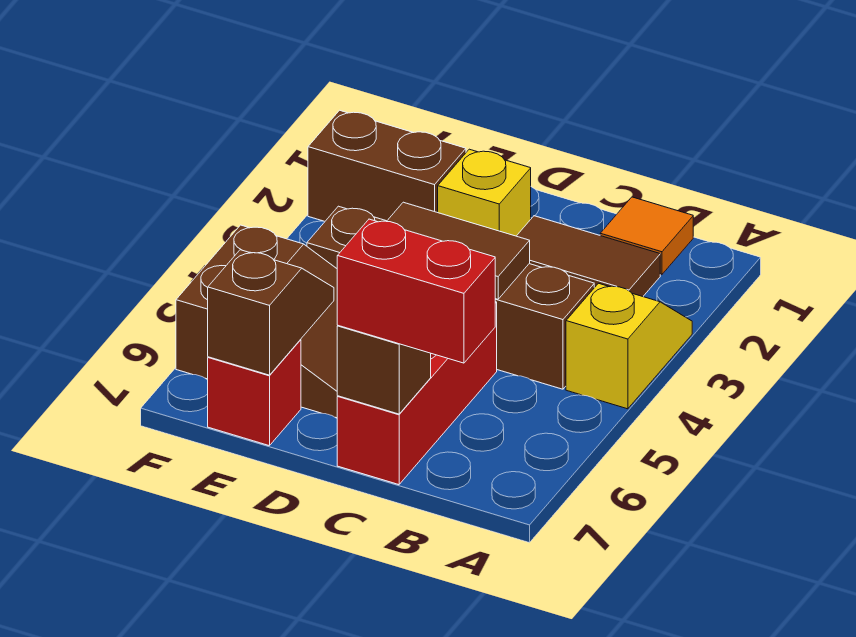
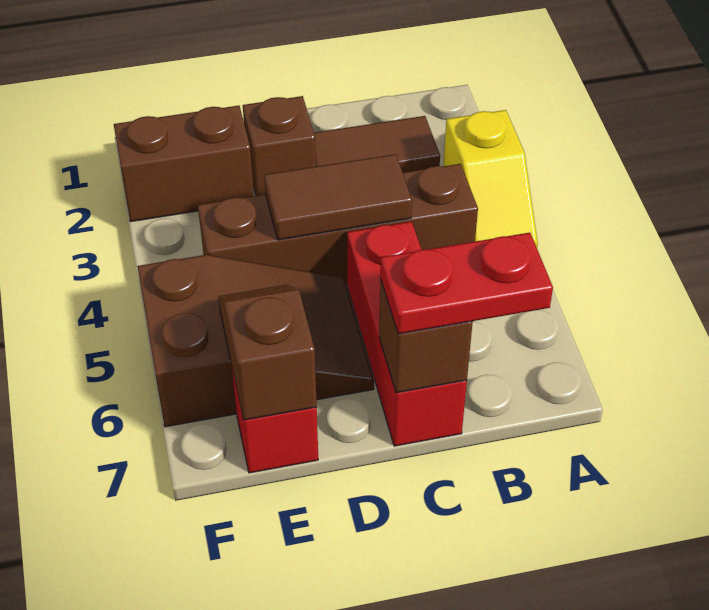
yellow slope A3:A4 level 1 top 4 -> yellow slope A3:A4 level 1 top 3
orange tile B1 level 1 -> none
red brick B7:C7 level 3 -> red plate B7:C7 level 3
yellow brick D2 level 1 -> brown brick D2 level 1

